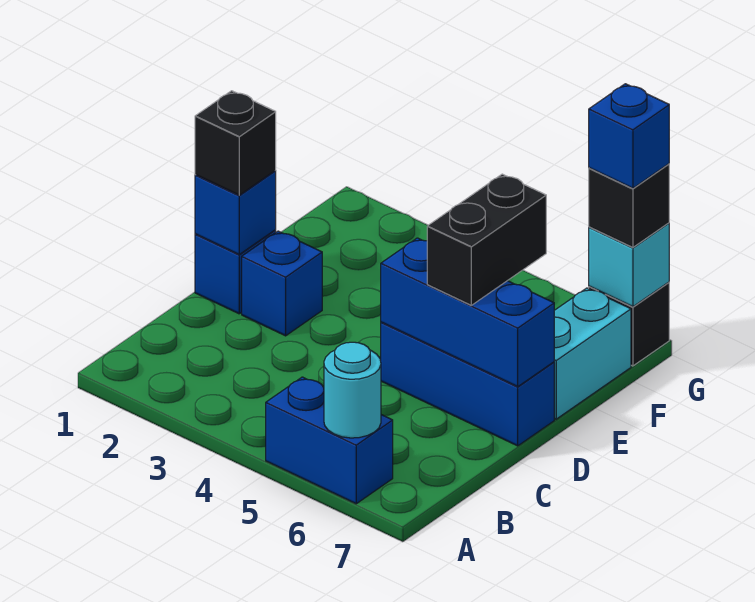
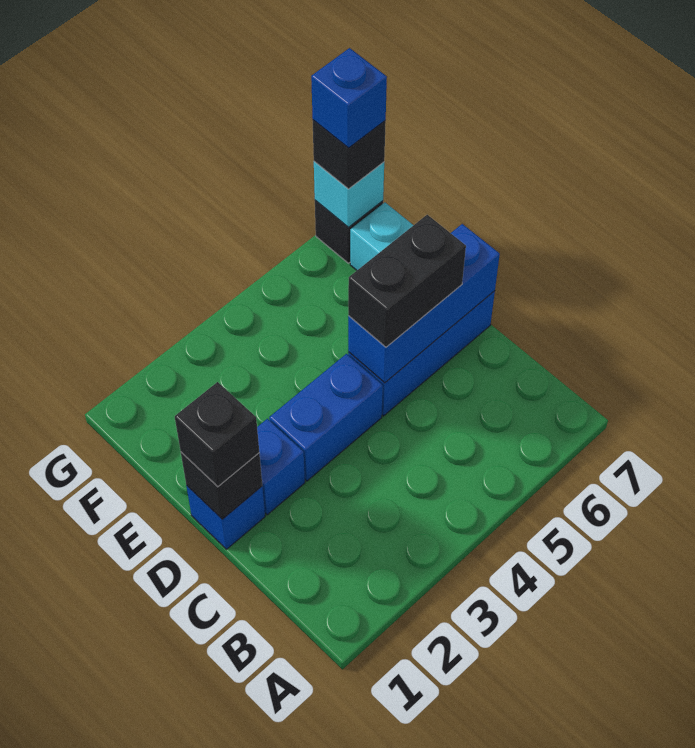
blue brick A5:A6 level 1 -> blue brick D3:D4 level 1
cyan round brick A6 level 2 -> none
blue brick D1 level 2 -> black brick D1 level 2
black brick D6:E6 level 3 -> black brick D5:D6 level 3

